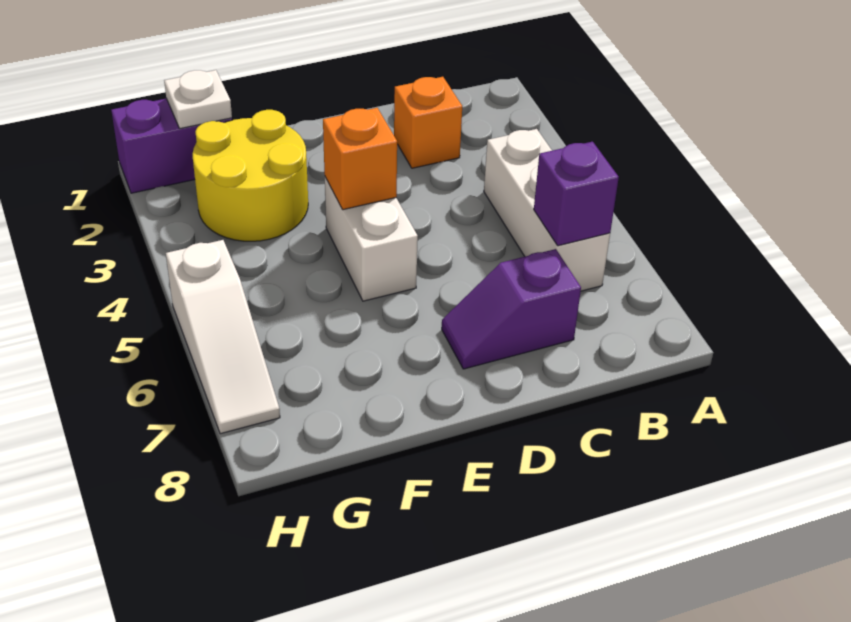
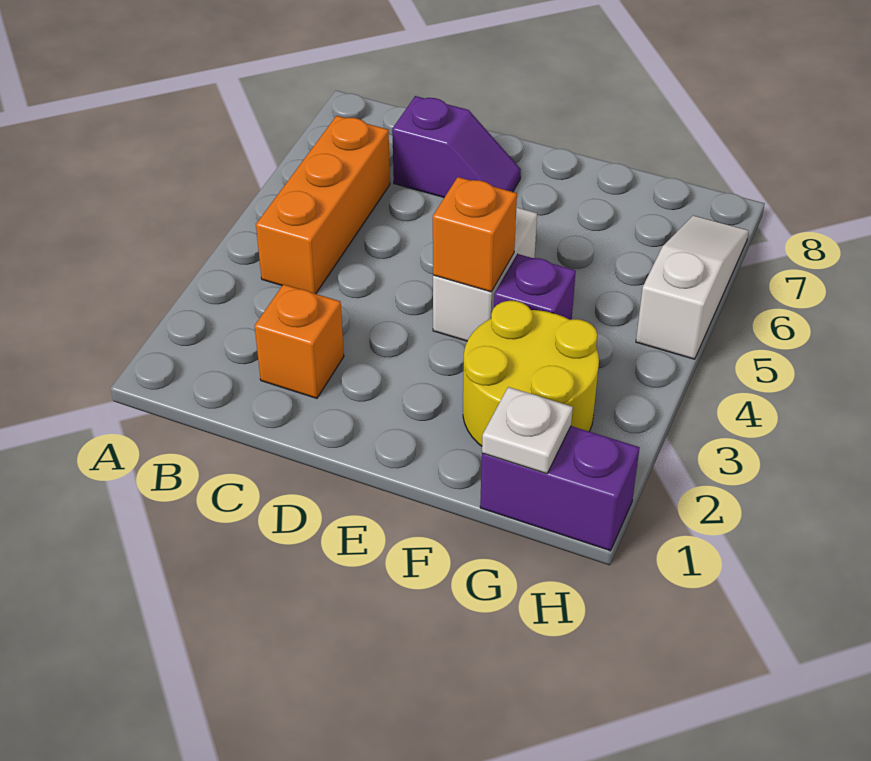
white brick B4:B6 level 1 -> orange brick B4:B6 level 1
purple brick B6 level 2 -> purple brick F4 level 1

